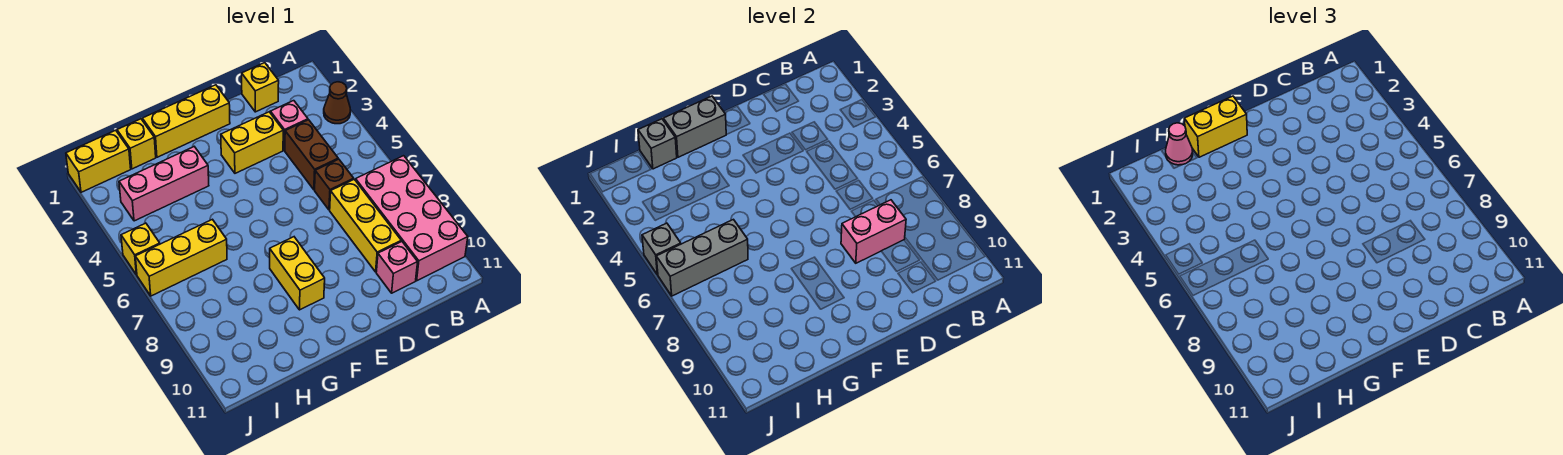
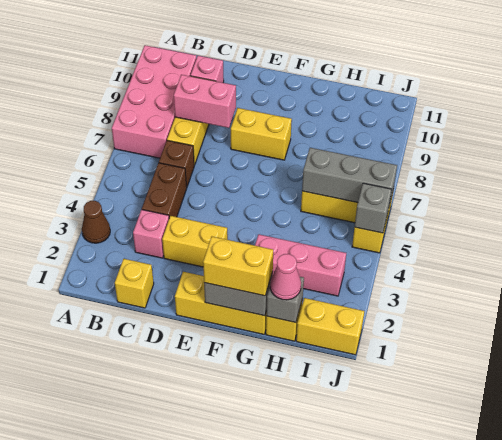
yellow brick F8:F9 level 1 -> yellow brick E8:F8 level 1

